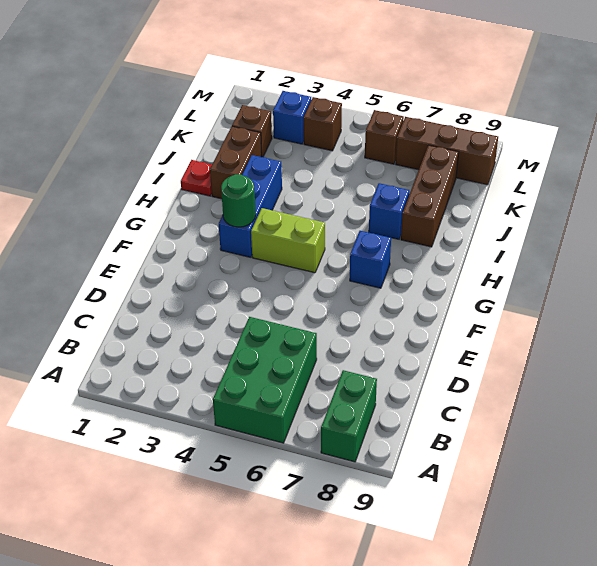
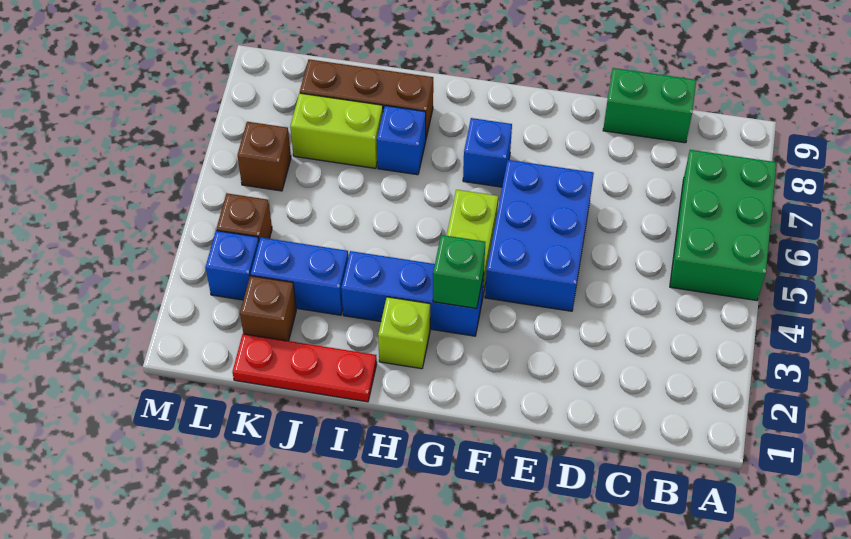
green brick A5:C6 level 1 -> green brick A5:B7 level 1
green brick A8:B8 level 1 -> green brick C9:D9 level 1
none -> blue brick E4:F6 level 1
green round brick G3 level 2 -> green brick G3 level 2
none -> lime brick H2 level 1
red plate I1 level 1 -> red plate I1:K1 level 1
brown brick I2:J2 level 1 -> none
none -> blue brick J3:K3 level 1
none -> lime brick J7:K7 level 1
brown brick L7:L9 level 1 -> none

